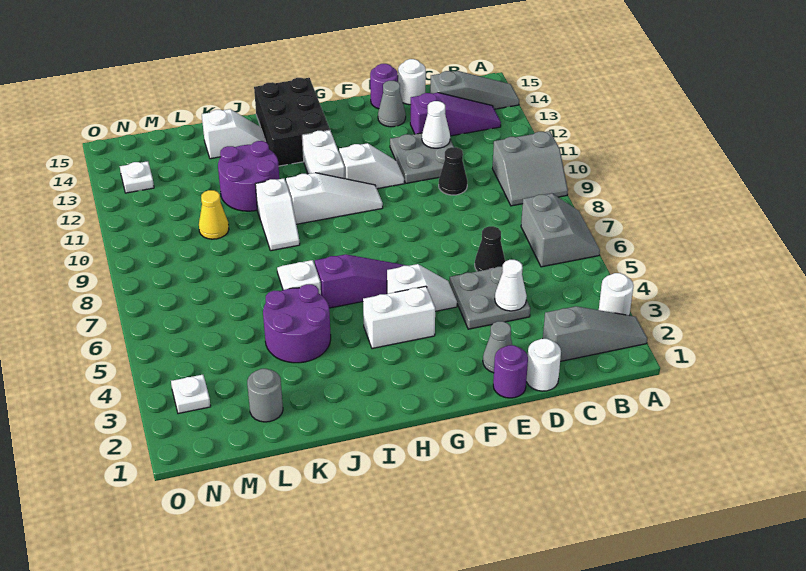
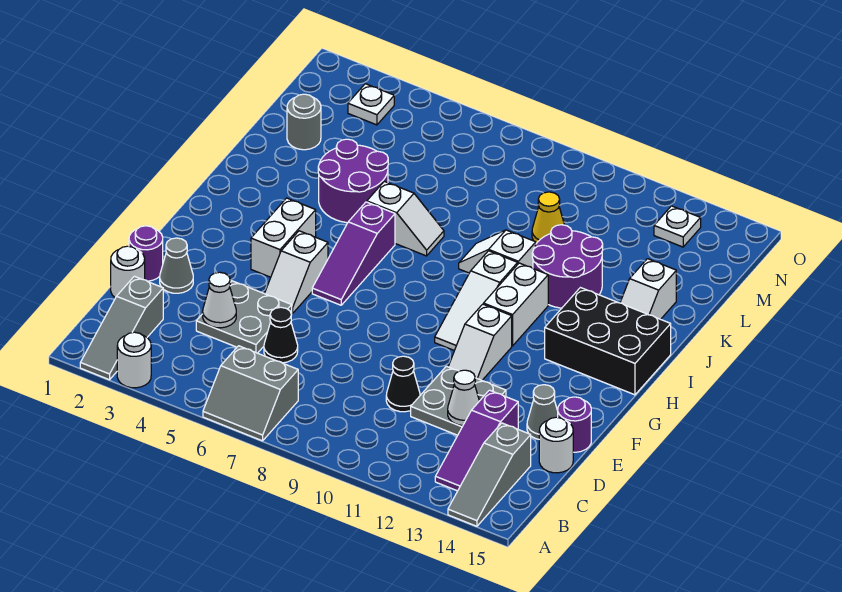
grey slope A9:B10 level 1 top 10 -> none
white brick H11:H12 level 1 -> white brick H11:I11 level 1

